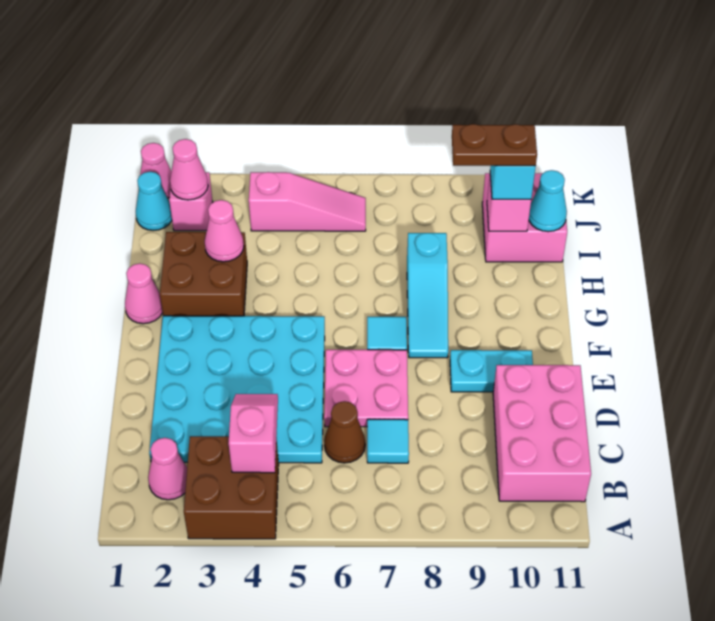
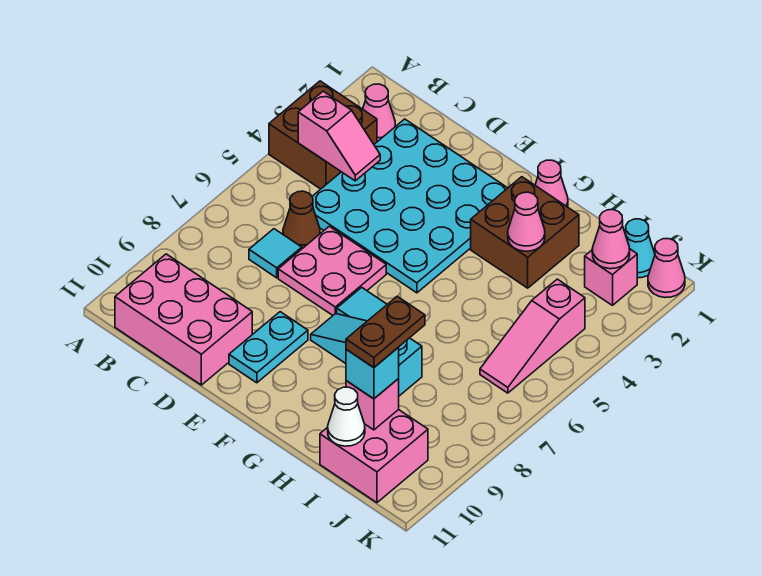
cyan cone I11 level 2 -> white cone I11 level 2

